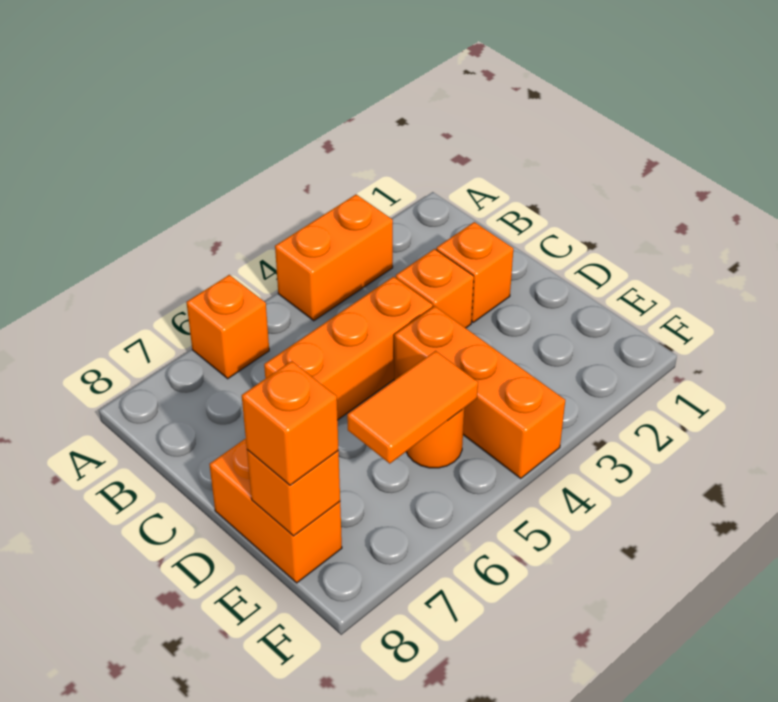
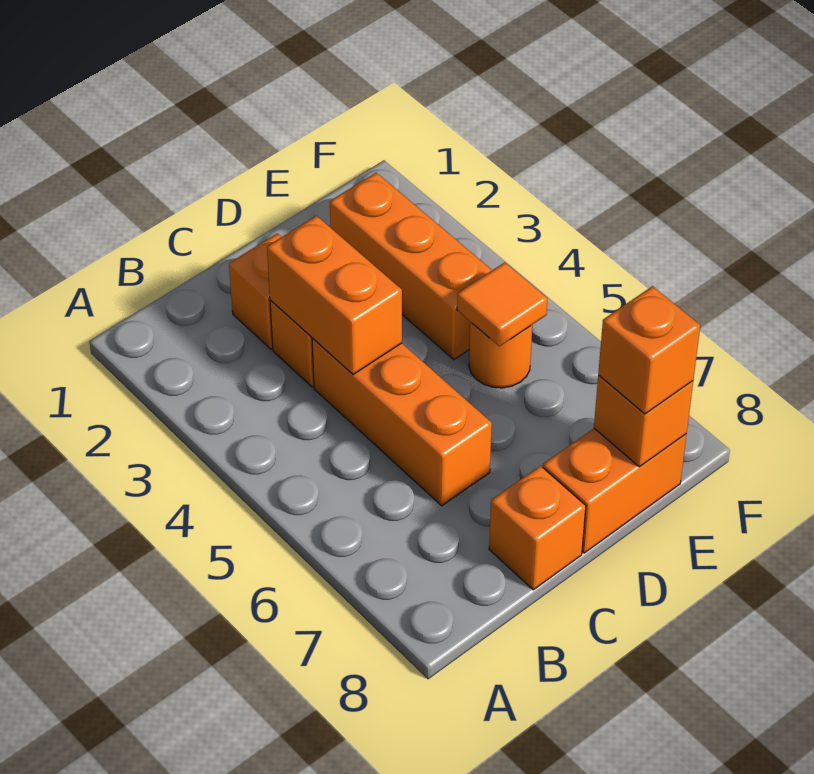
orange brick A3:A4 level 1 -> orange brick C3:C4 level 2
orange brick A6 level 1 -> orange brick C8 level 1
orange brick D4:F4 level 1 -> orange brick E2:E4 level 1
orange tile E5:E6 level 2 -> orange tile E5 level 2

